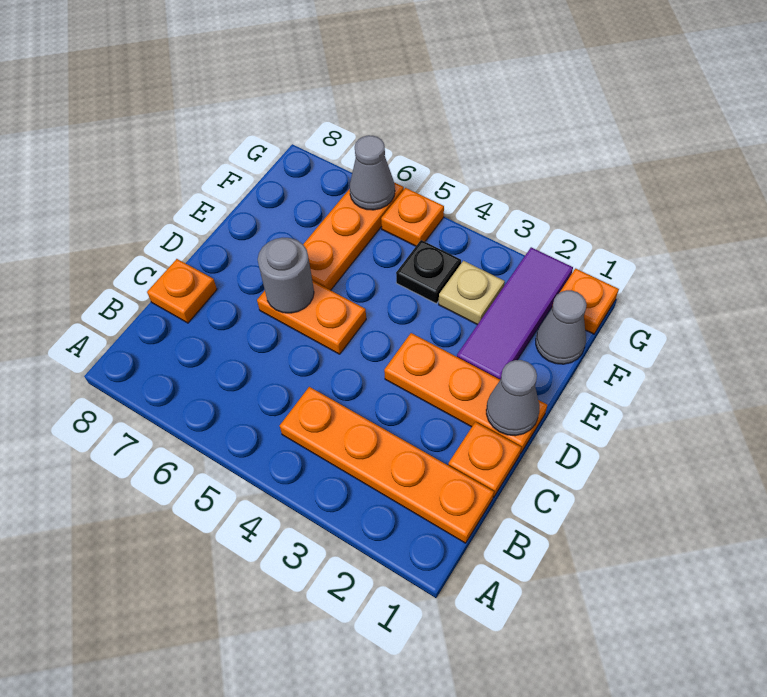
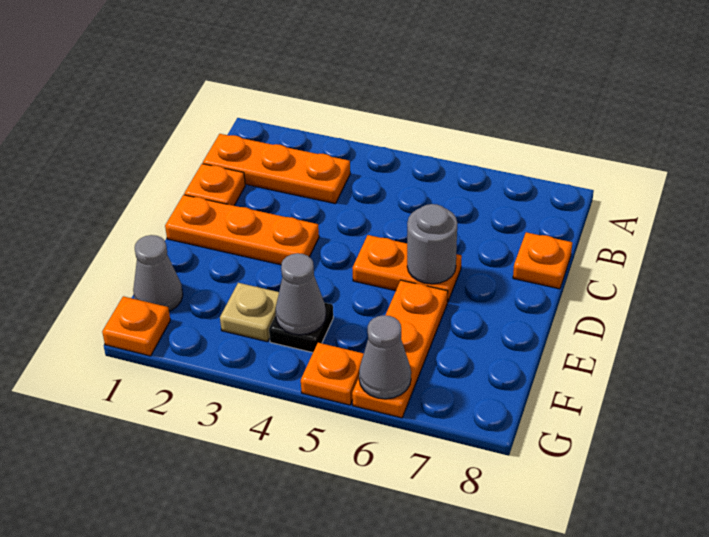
orange plate B1:B4 level 1 -> orange plate B1:B3 level 1
grey cone D1 level 2 -> grey cone F4 level 2
purple tile E2:G2 level 1 -> none

